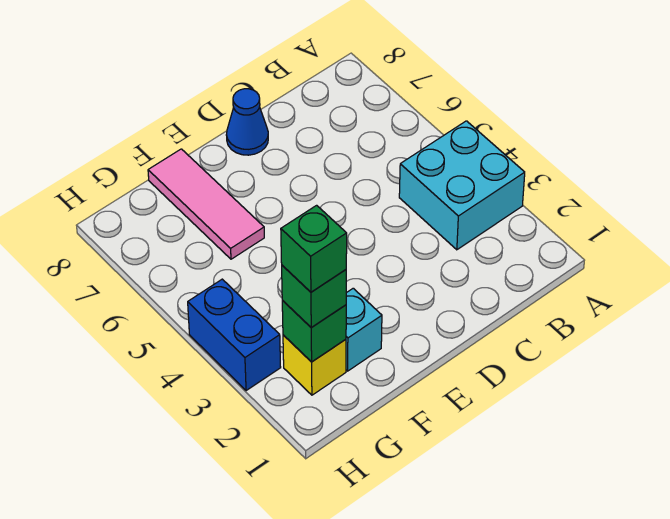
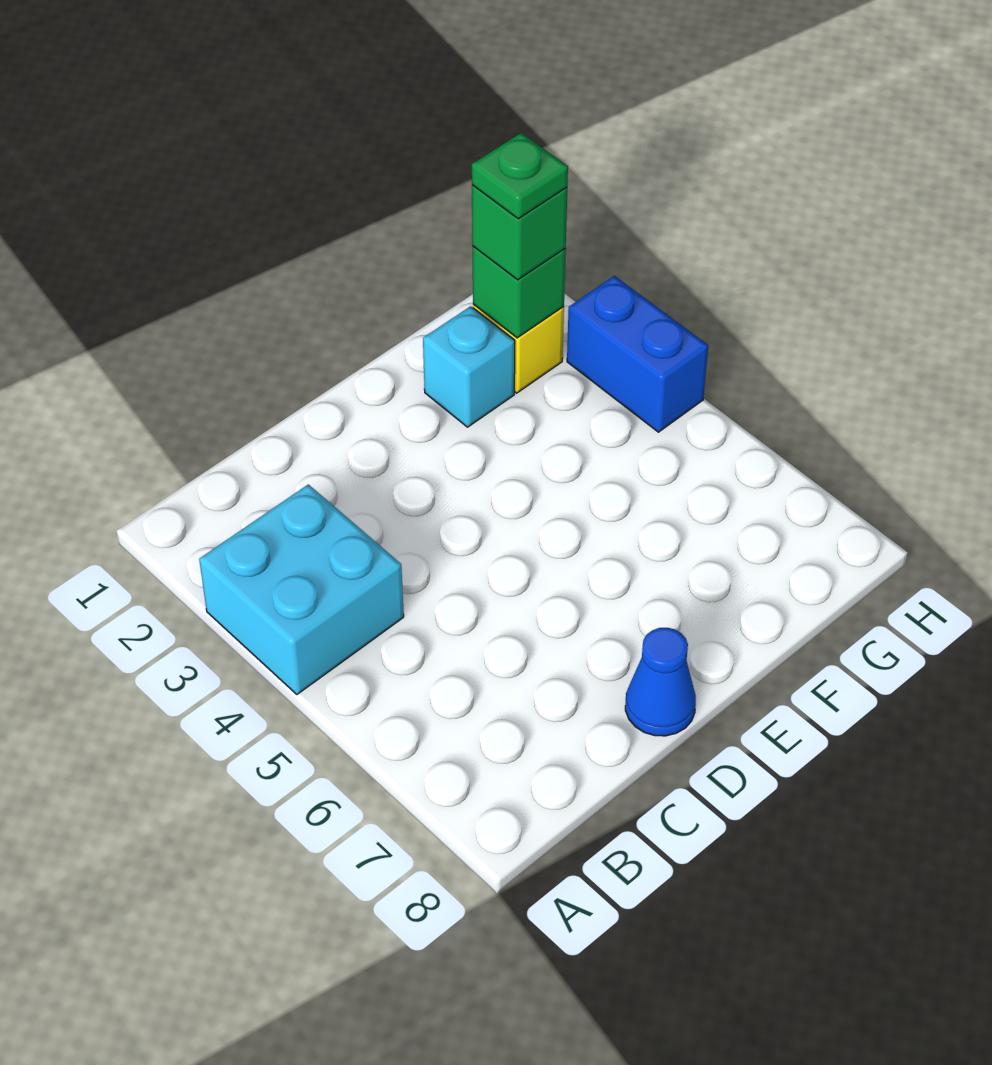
pink tile F6:F8 level 1 -> none
green brick G2 level 4 -> green plate G2 level 4

